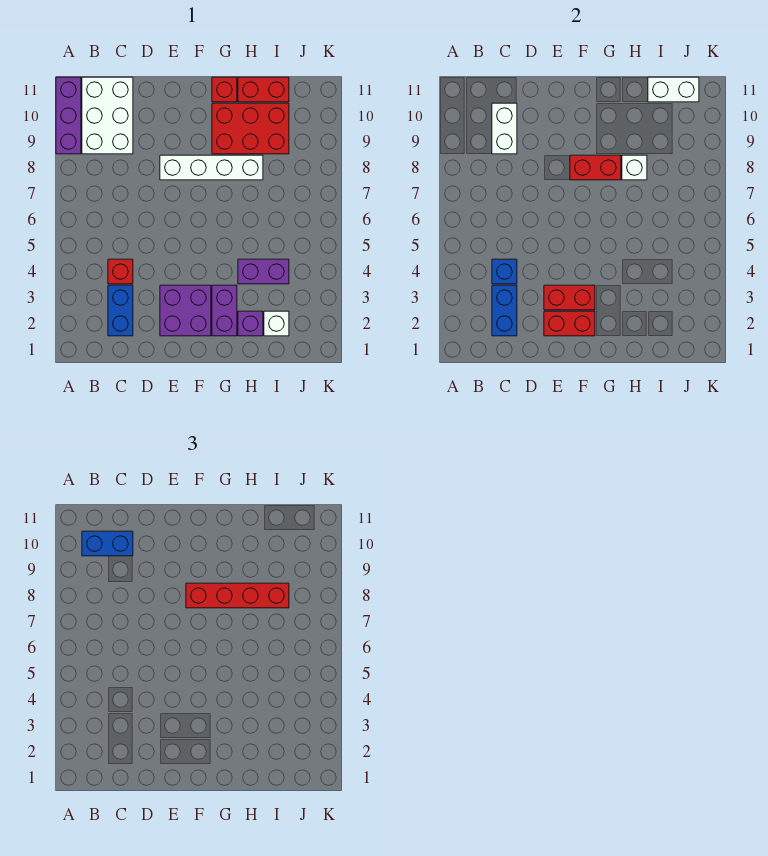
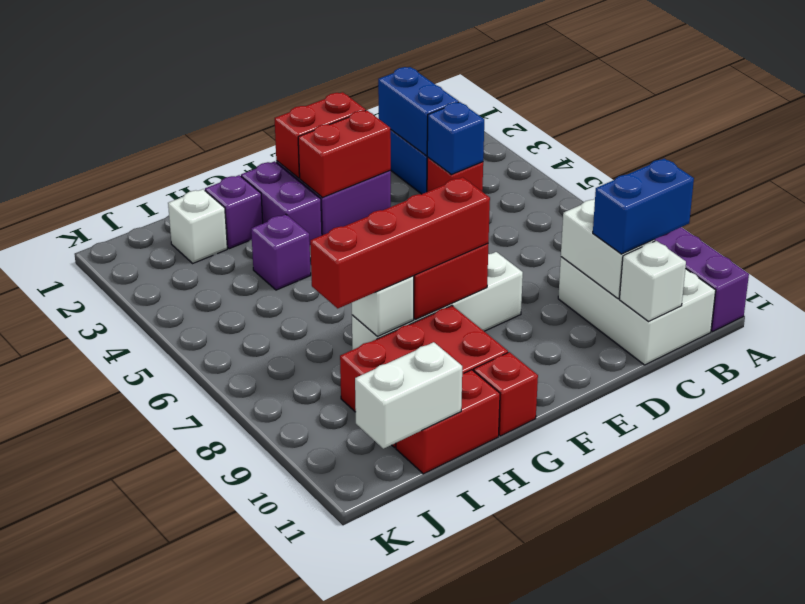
none -> white brick C11 level 2
purple brick H4:I4 level 1 -> purple brick H4 level 1

